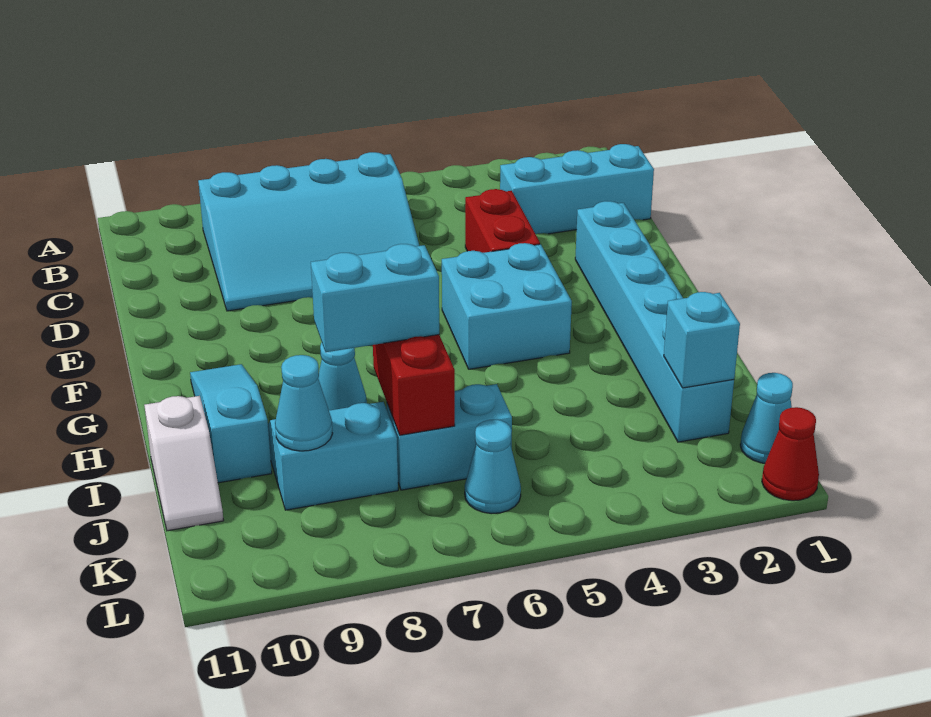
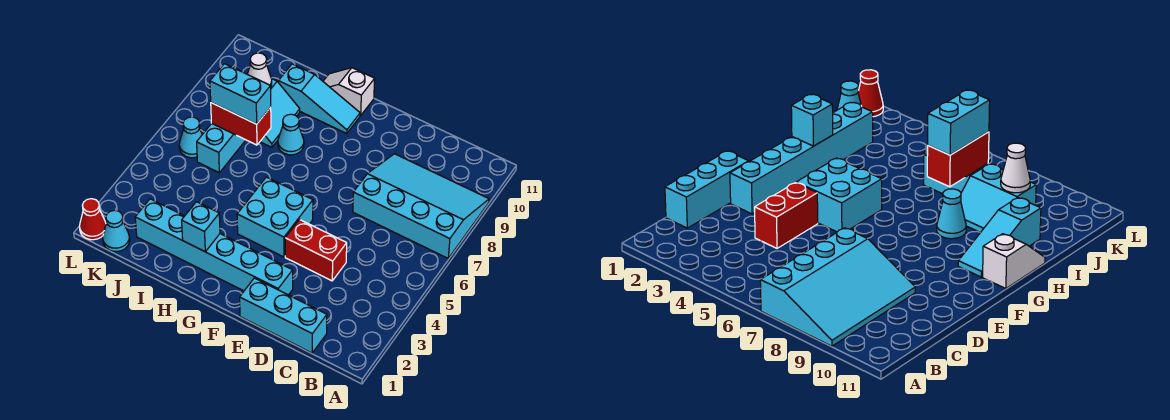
cyan slope B6:D9 level 1 top B -> cyan slope A7:D9 level 1 top 7
cyan brick C1:C3 level 1 -> cyan brick C1:E1 level 1
cyan brick I7:I8 level 3 -> cyan brick I7:J7 level 3
white slope I11:J11 level 1 top I -> white slope G11:H11 level 1 top G
cyan brick J2 level 2 -> cyan brick H2 level 2
cyan cone J9 level 2 -> white cone J9 level 2

